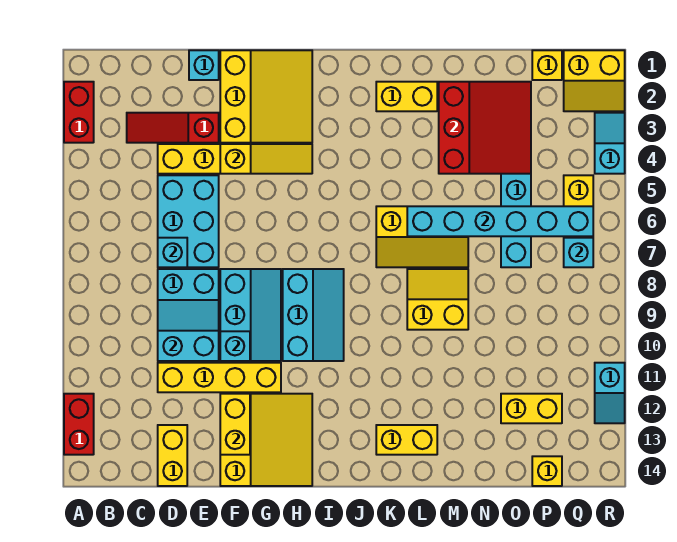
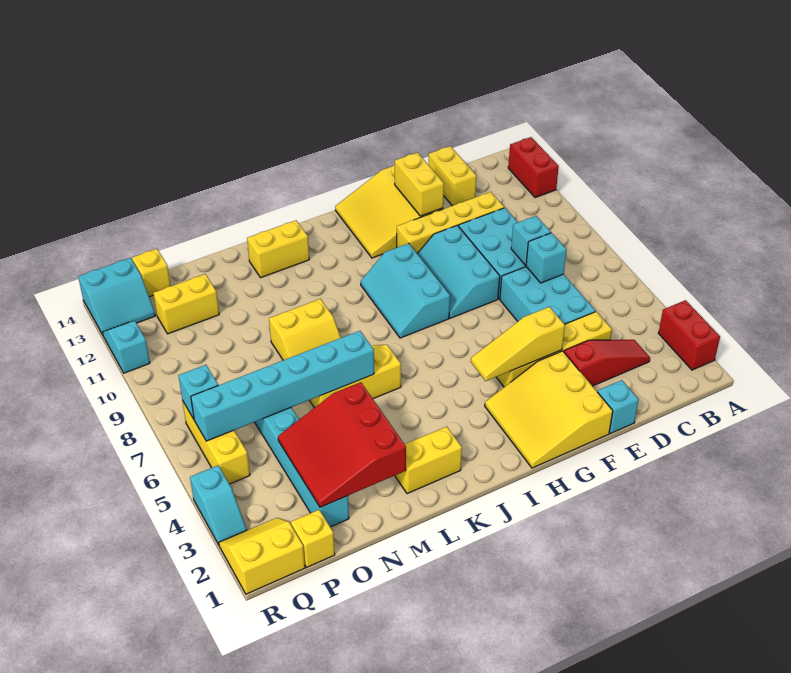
cyan slope D9:E10 level 2 top 10 -> cyan slope Q13:R14 level 1 top 14
cyan brick F10 level 2 -> cyan brick D8 level 2

